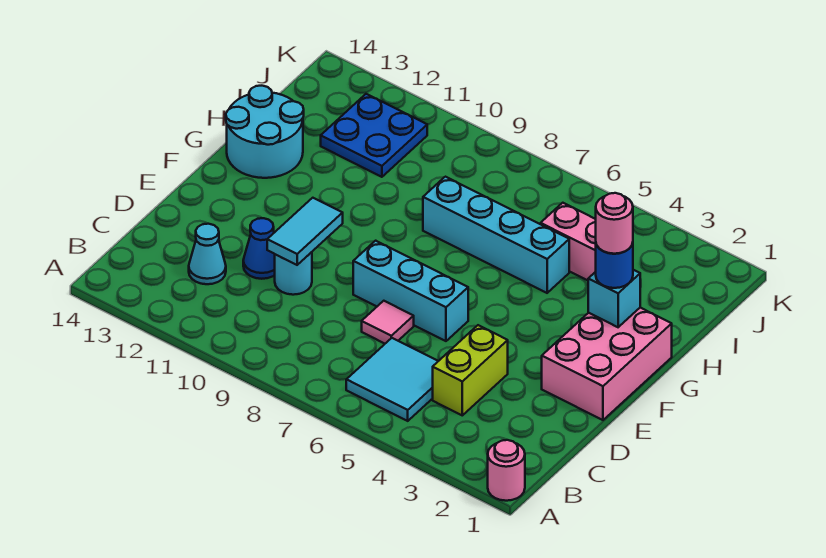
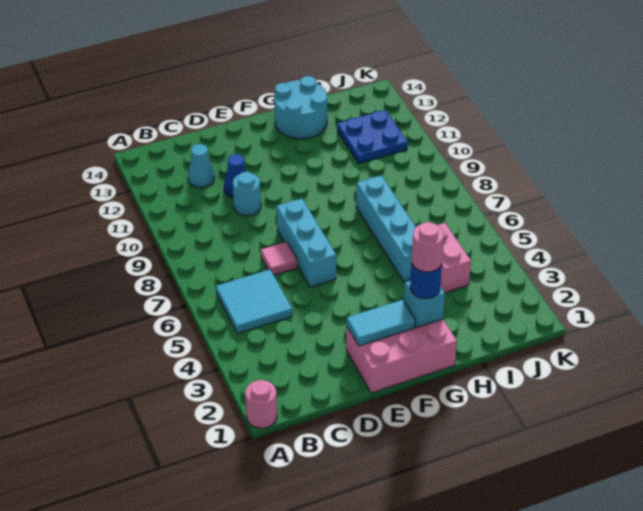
lime brick C4:D4 level 1 -> none
cyan tile D10:E10 level 2 -> cyan tile E2:F2 level 2

